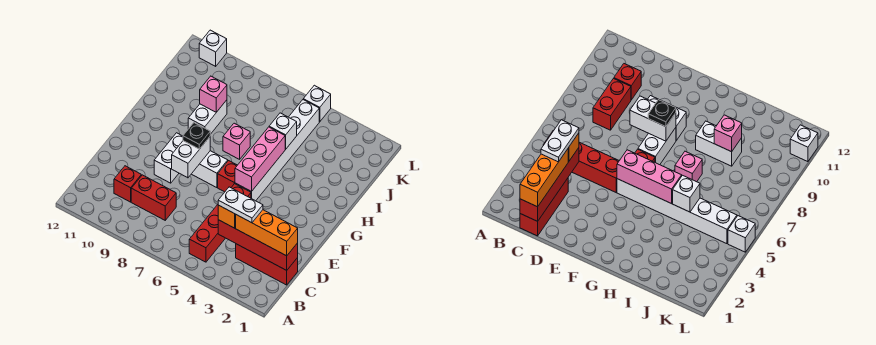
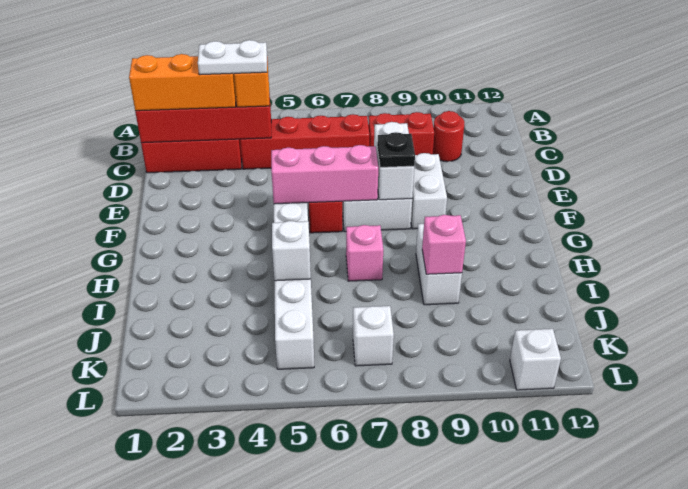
red brick B5:E5 level 1 -> red brick C4:C7 level 1
red brick C10 level 1 -> red round brick C10 level 1
pink brick F5:H5 level 2 -> pink brick F5:F7 level 2
white brick L5 level 1 -> white brick K7 level 1

